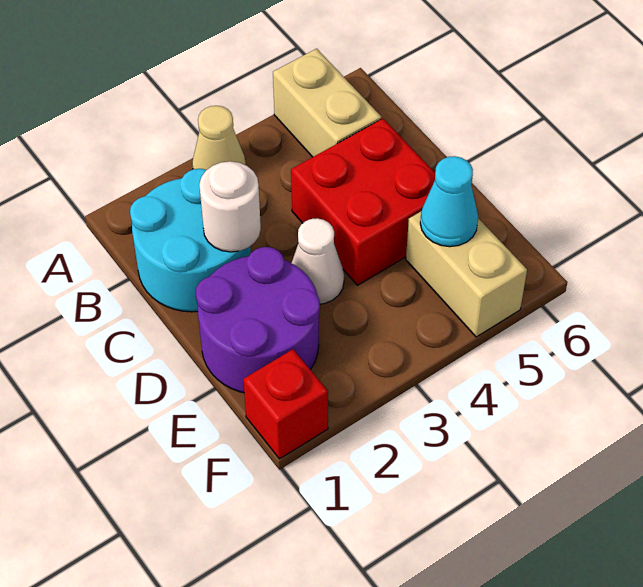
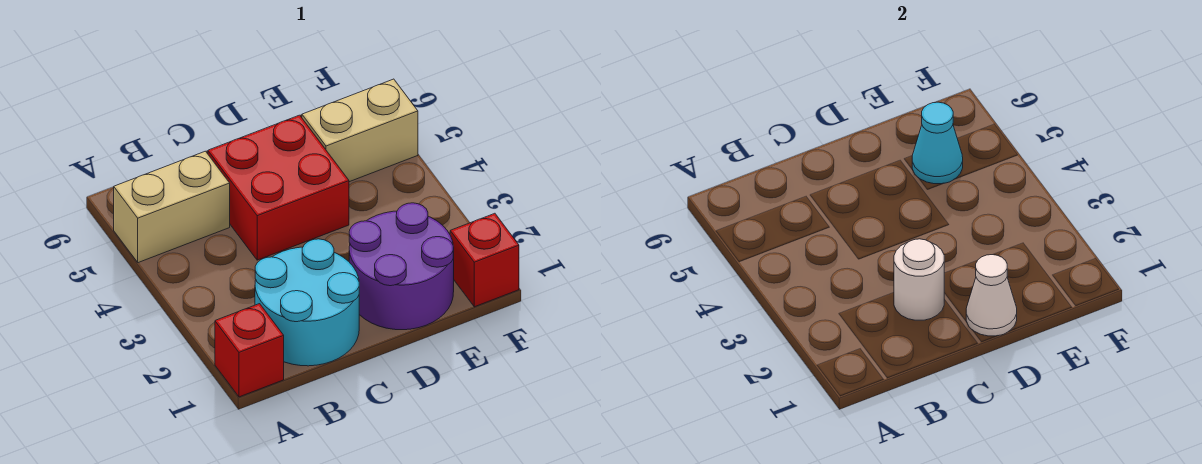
none -> red brick A1 level 1
tan cone A3 level 1 -> none
white cone D3 level 1 -> white cone D1 level 2

